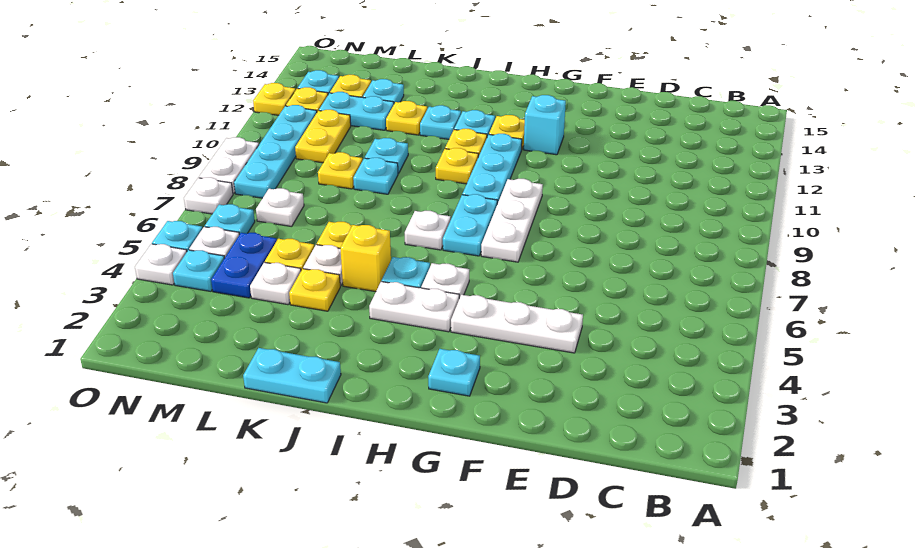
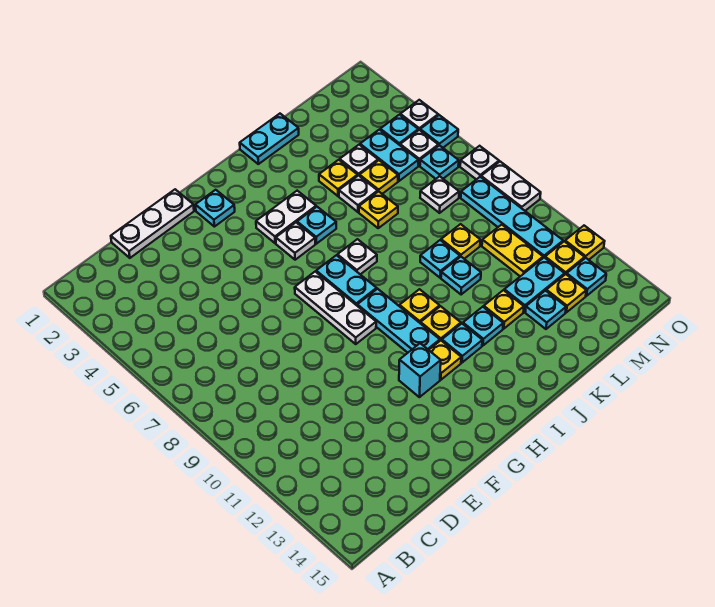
white plate E4:G4 level 1 -> white plate D1:F1 level 1
yellow brick J5 level 1 -> none
blue plate M4:M5 level 1 -> cyan plate M4:M5 level 1

